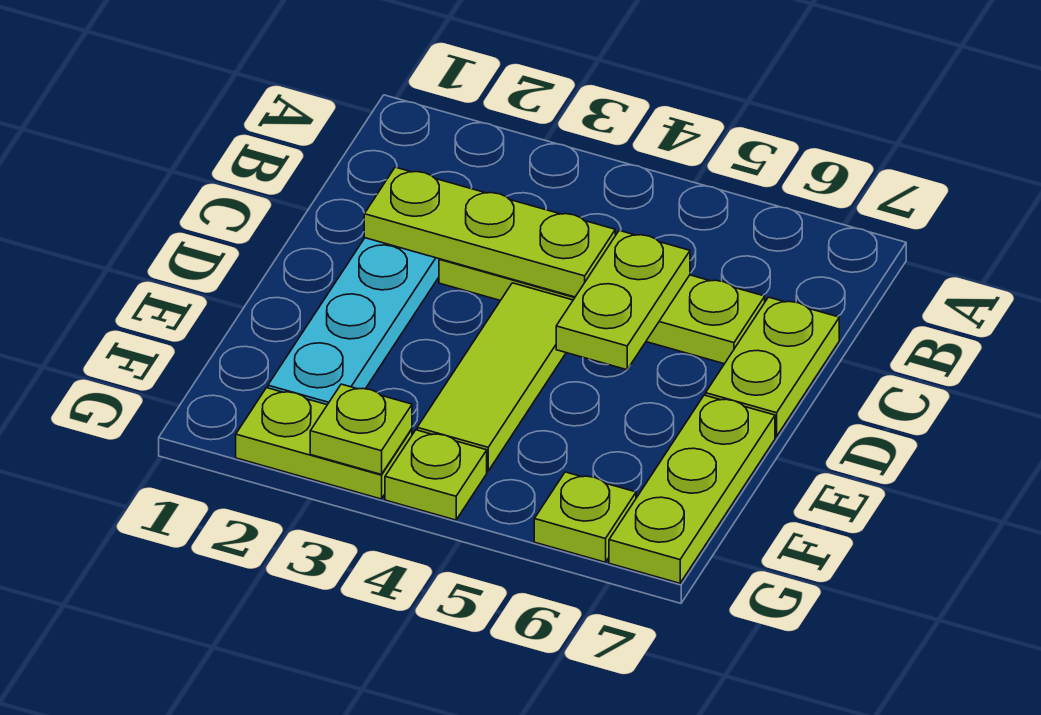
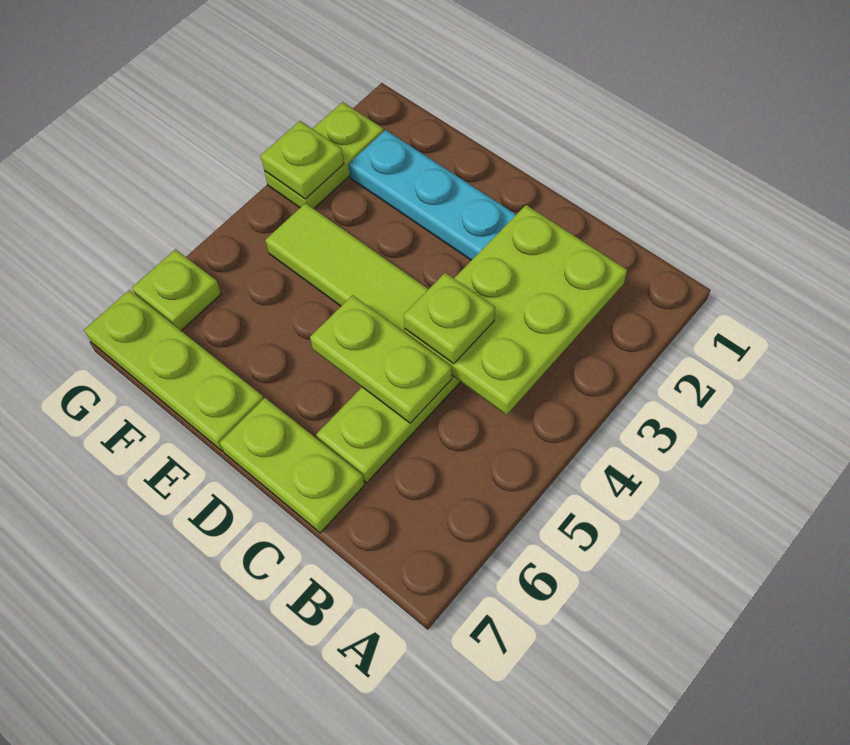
lime plate C2:C4 level 2 -> lime plate B2:C4 level 2
lime plate G4 level 1 -> lime plate C4 level 3

